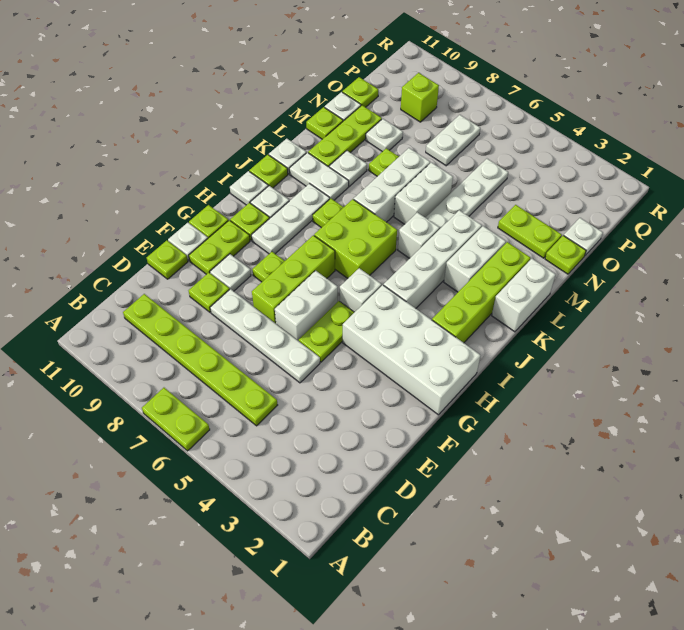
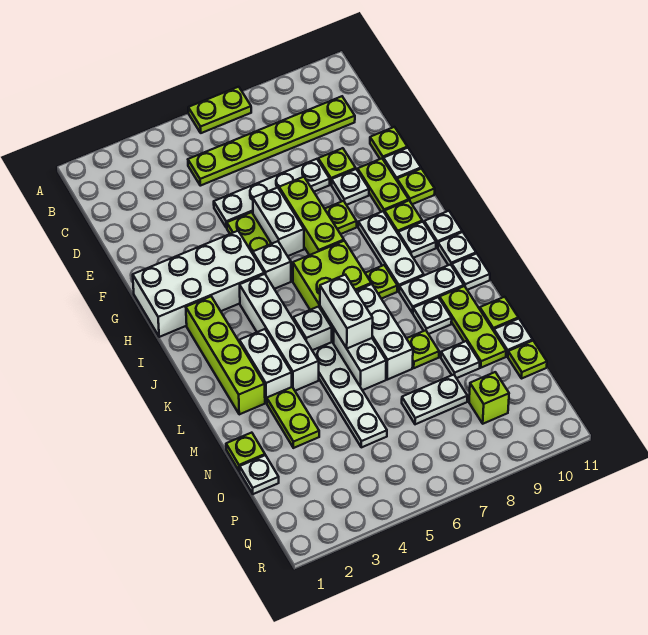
lime plate J11 level 1 -> white plate J11 level 1
white brick K1:L1 level 1 -> white brick K6:L6 level 2
lime plate N2:N3 level 1 -> lime plate M3:N3 level 1
white plate O7:P7 level 1 -> white plate O7:O8 level 1

